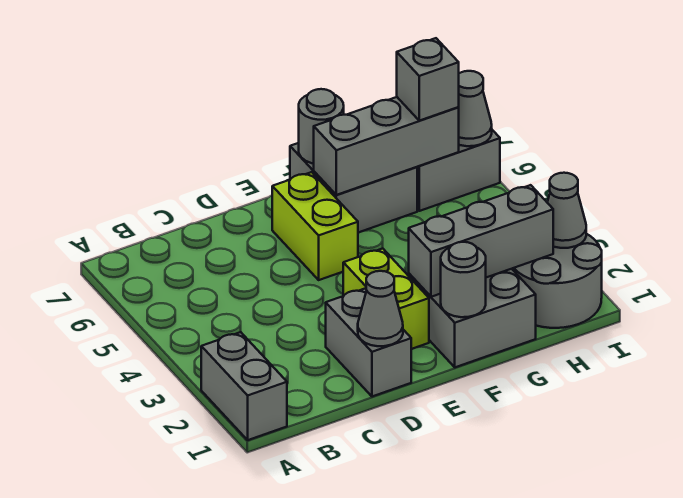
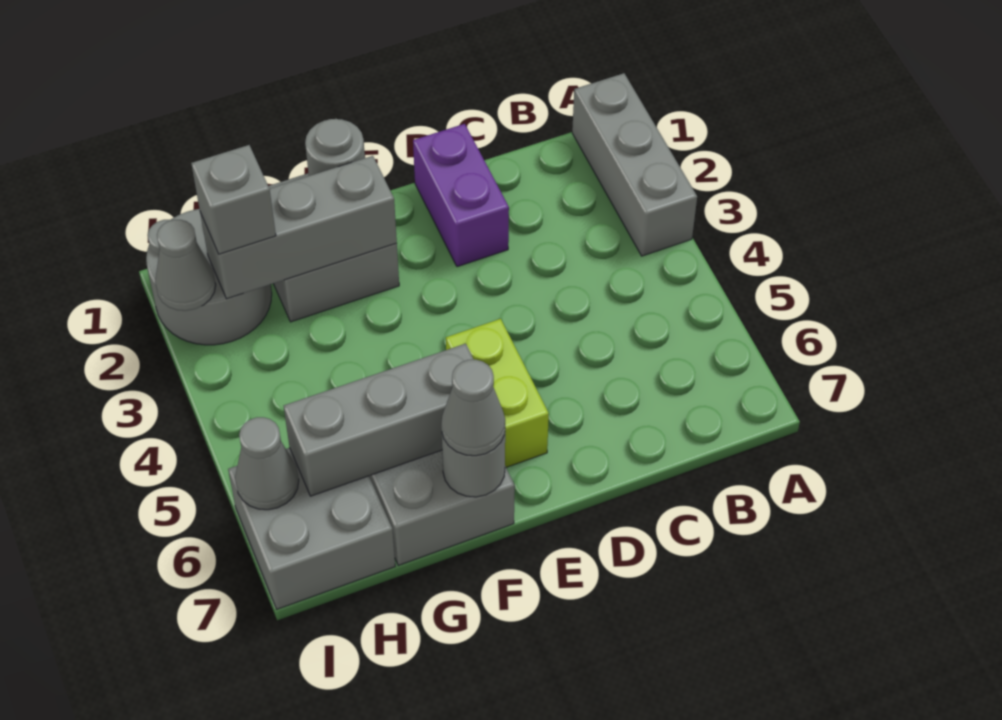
grey brick A1:A2 level 1 -> grey brick A1:A3 level 1
grey brick D1:D2 level 1 -> purple brick D1:D2 level 1
grey cone D1 level 2 -> grey cone F7 level 3
lime brick E2:E3 level 1 -> none
grey brick H6 level 3 -> grey brick H2 level 3

